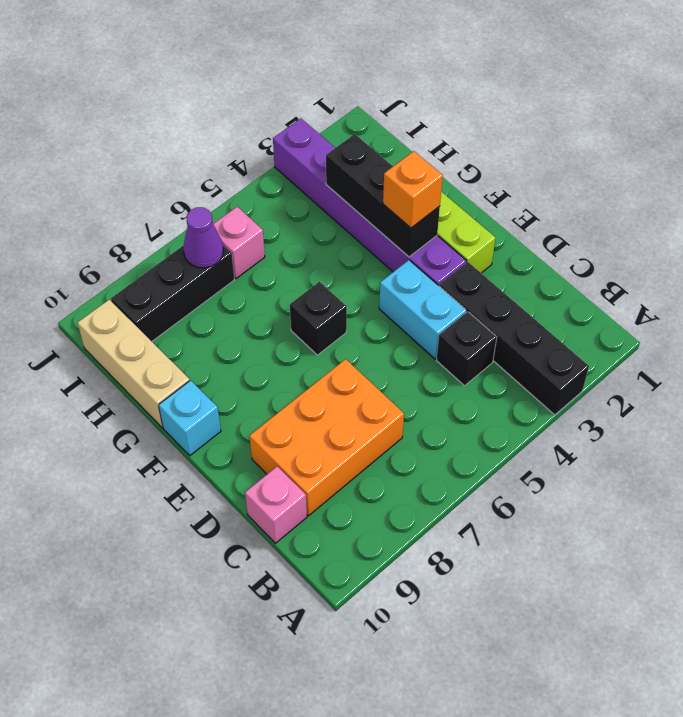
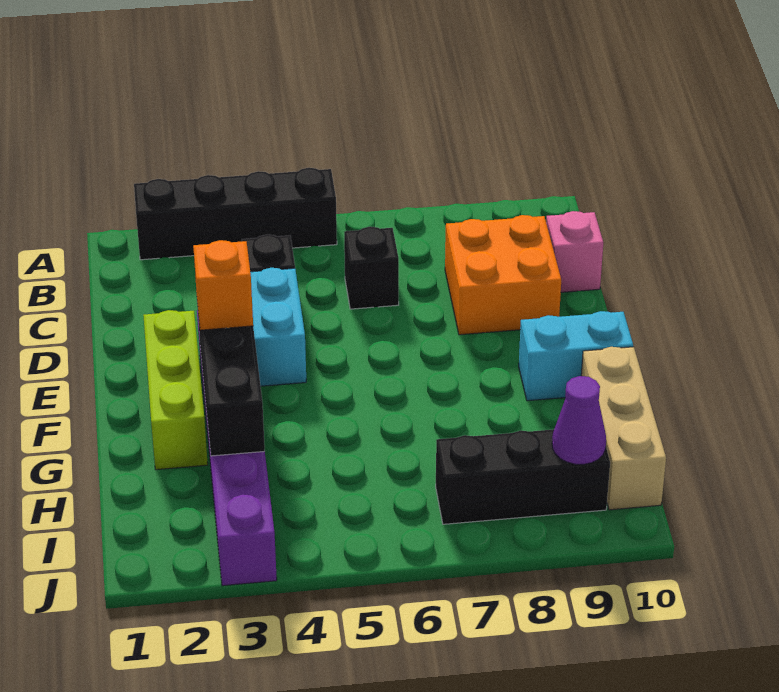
black brick A3:D3 level 1 -> black brick A2:A5 level 1
orange brick C7:D9 level 1 -> orange brick C8:D9 level 1
black brick F6 level 1 -> black brick C6 level 1
cyan brick F10 level 1 -> cyan brick F9:F10 level 1
pink brick I6 level 1 -> none
purple cone I7 level 2 -> purple cone I9 level 2

